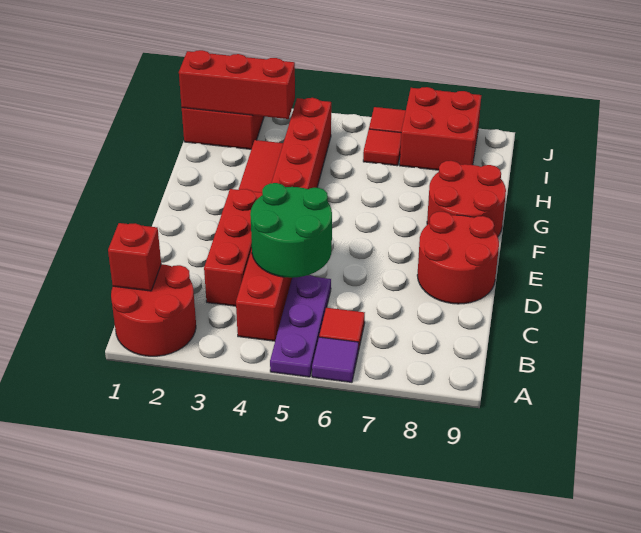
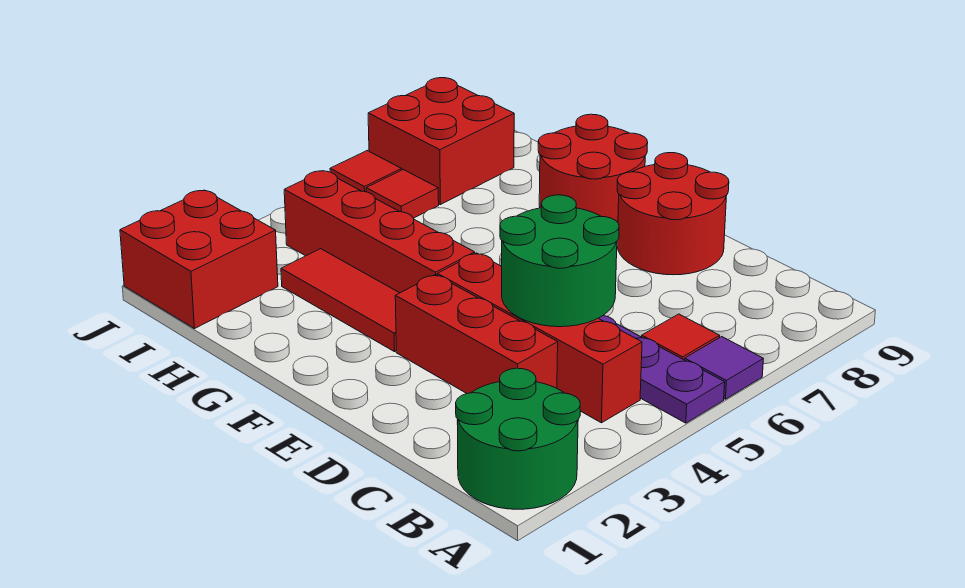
red round brick A1:B2 level 1 -> green round brick A1:B2 level 1
red brick B1 level 2 -> none
red brick I1:I3 level 2 -> none

